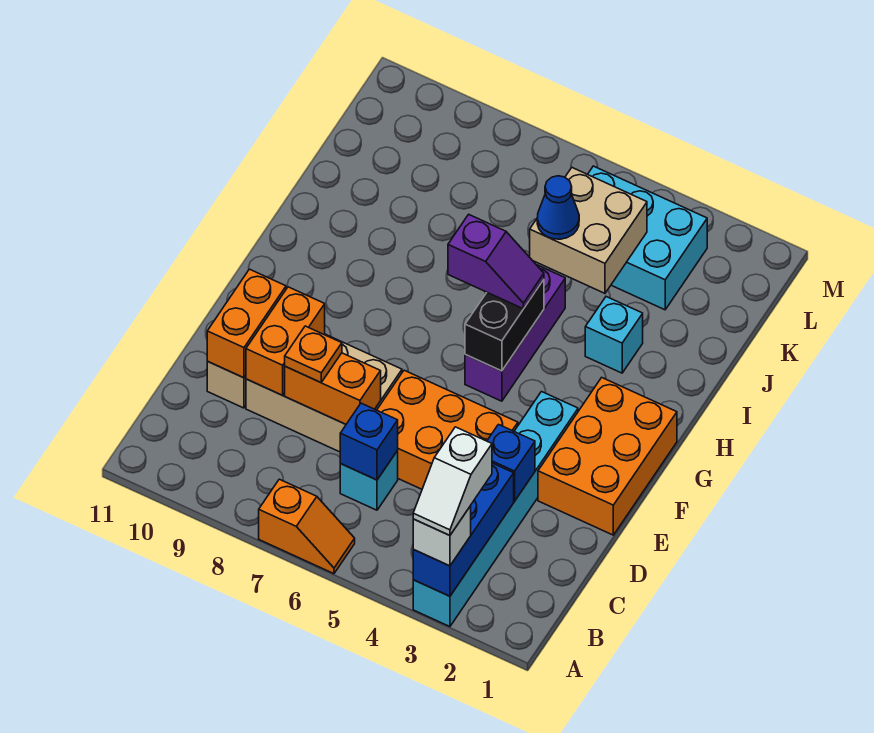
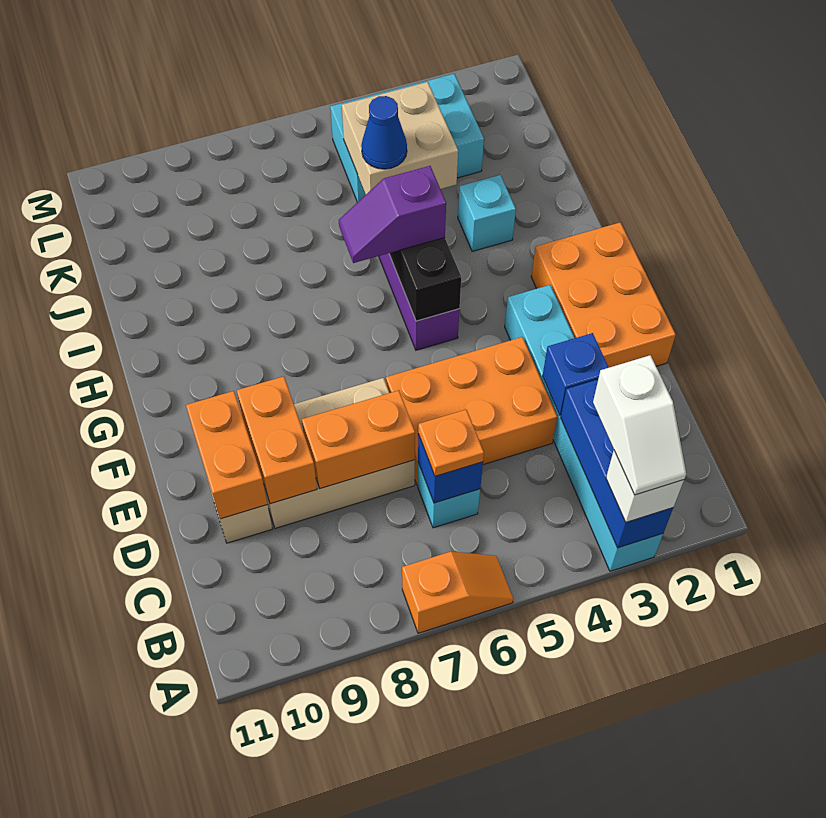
orange plate D8 level 3 -> orange plate C6 level 3
purple slope H5:H6 level 3 top 6 -> purple slope H5:H6 level 3 top 5

